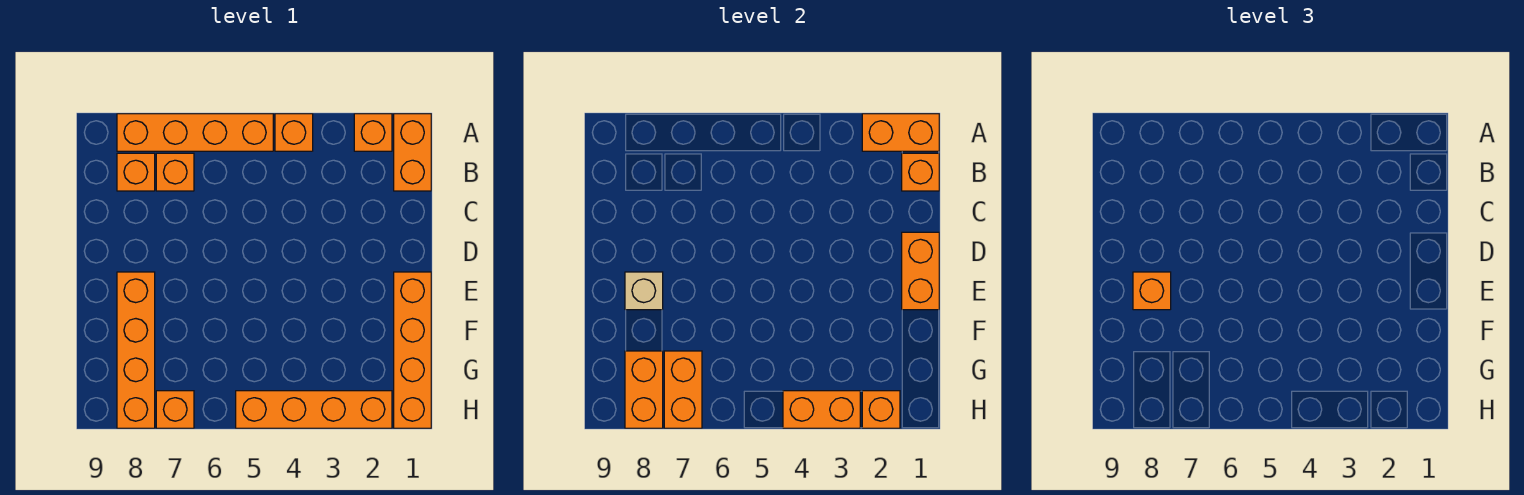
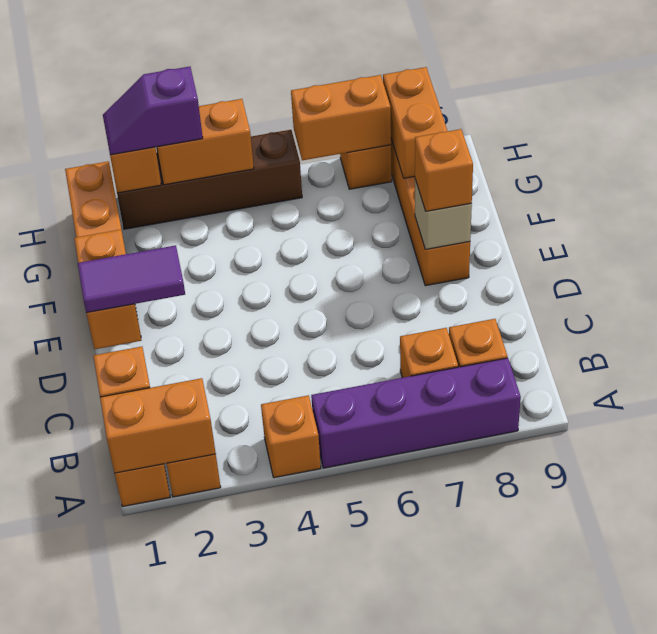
orange brick A5:A8 level 1 -> purple brick A5:A8 level 1
none -> purple tile D1:D2 level 3
orange brick G7:H7 level 2 -> orange brick H6:H7 level 2
orange brick H2:H5 level 1 -> brown brick H2:H5 level 1
none -> purple slope H2:H3 level 3 top 3

